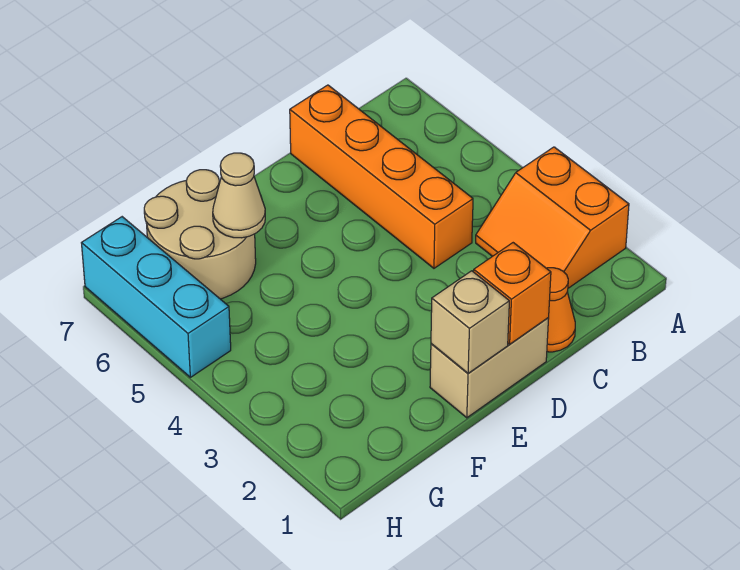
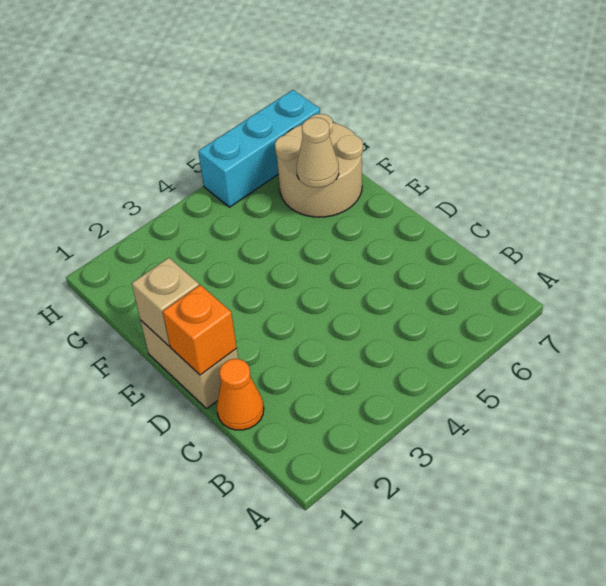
orange slope A2:B3 level 1 top A -> none
orange brick C4:C7 level 1 -> none

